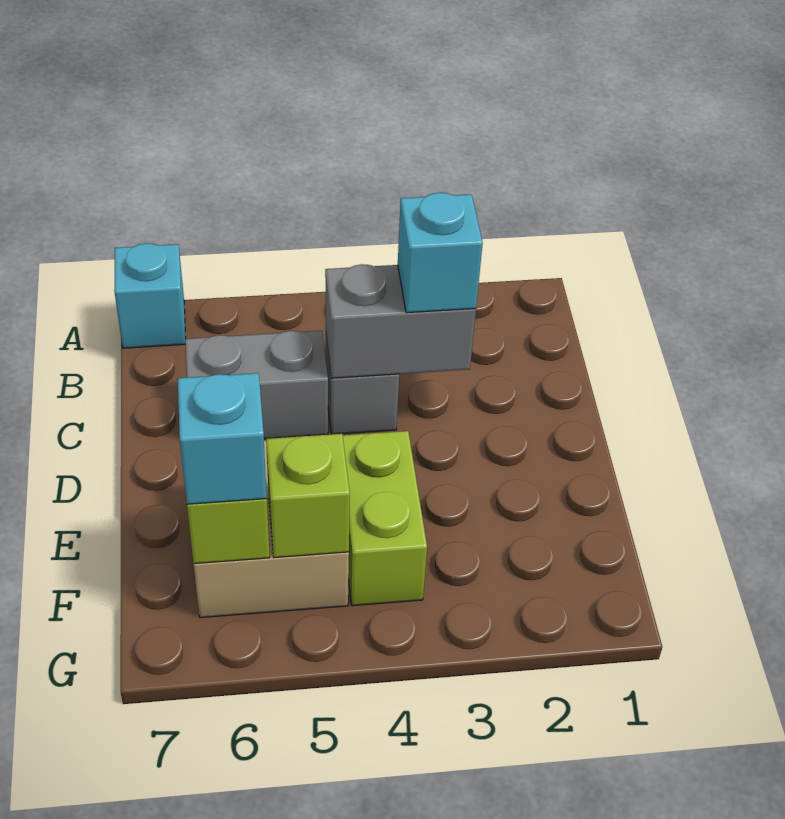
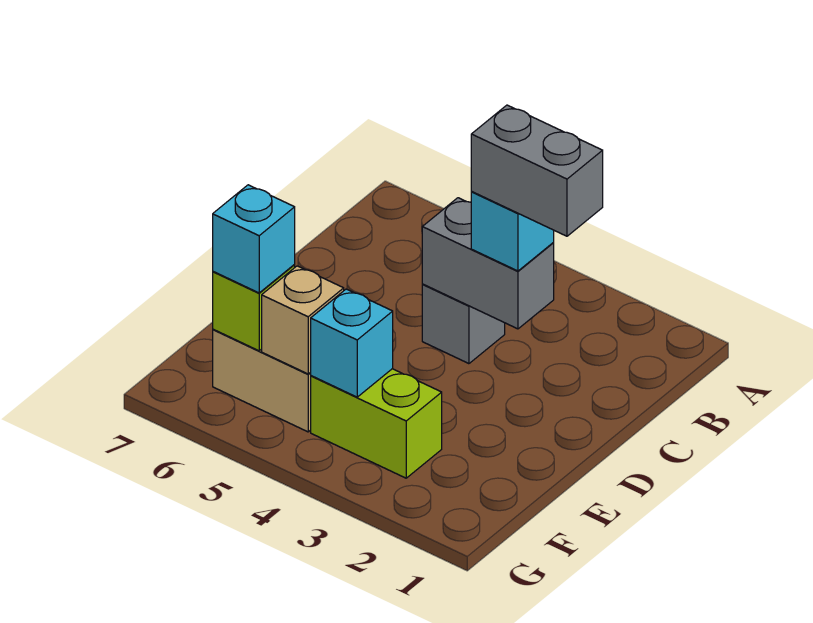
cyan brick A7 level 1 -> cyan brick F4 level 2
grey brick C5:C6 level 1 -> grey brick C2:C3 level 4
lime brick E4:F4 level 1 -> lime brick F3:F4 level 1
lime brick F5 level 2 -> tan brick F5 level 2

